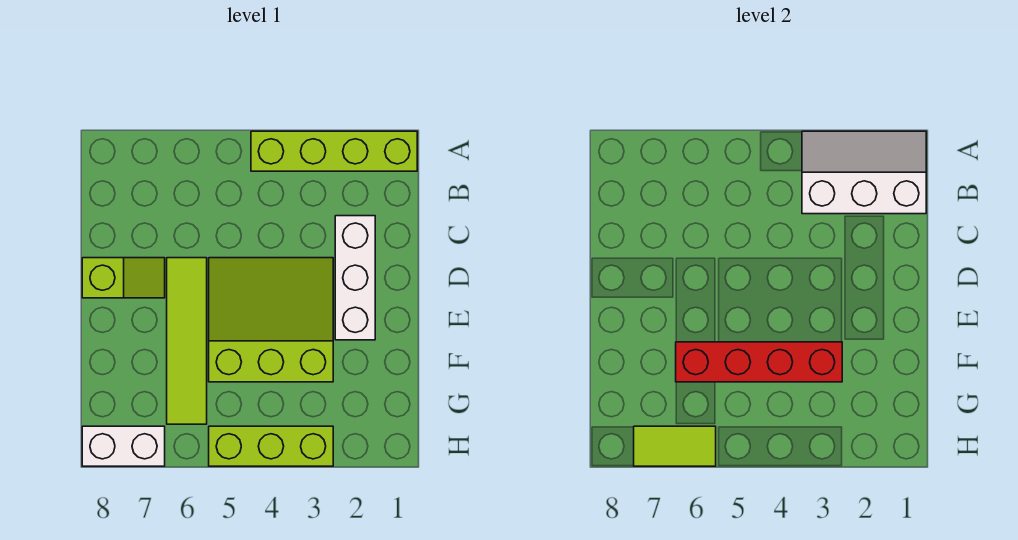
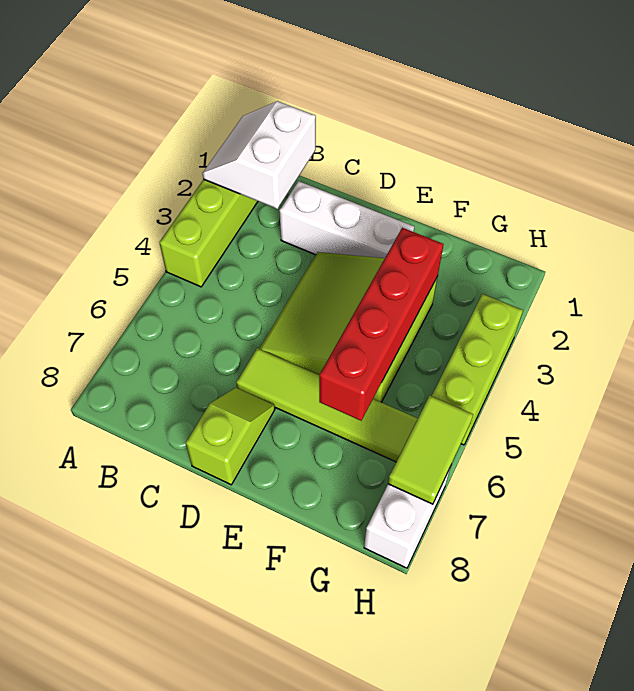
white slope A1:B3 level 2 top B -> white slope A1:B2 level 2 top B

